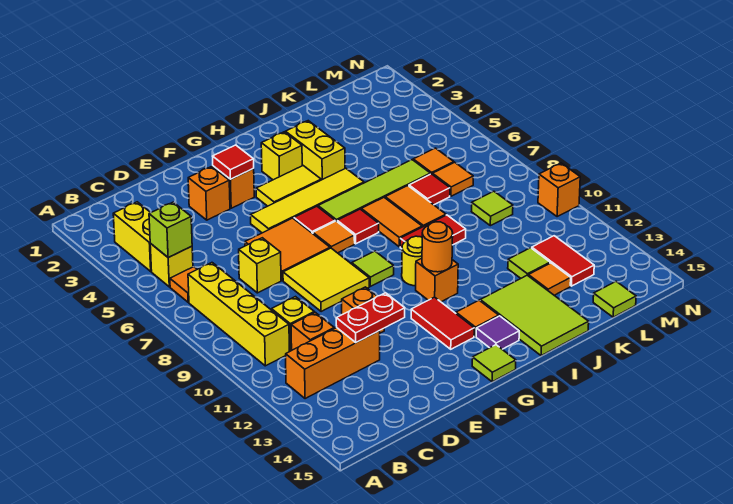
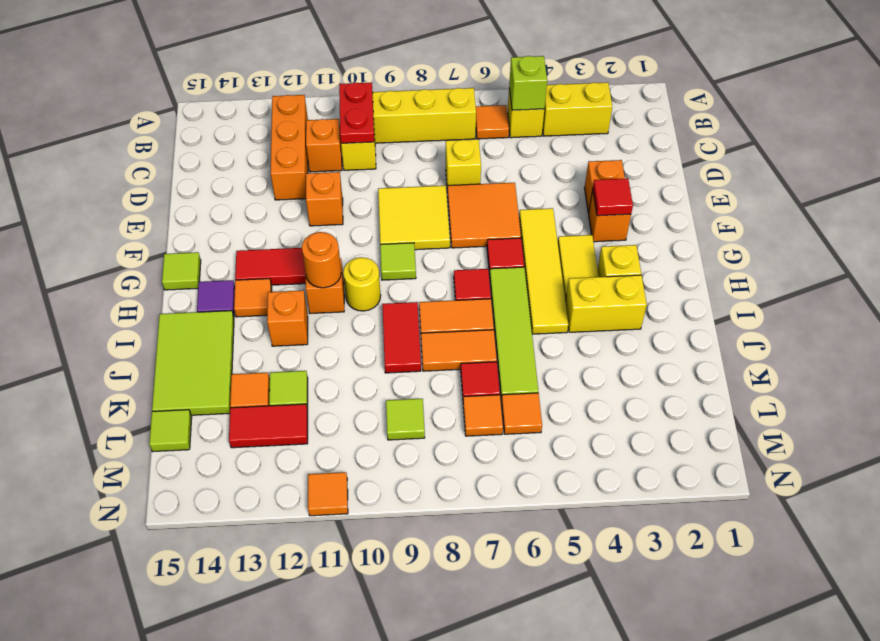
red plate D12:E12 level 2 -> red plate B10:C10 level 2
orange tile G7 level 1 -> orange tile N11 level 1
lime tile I13:J15 level 1 -> lime tile I14:K15 level 1
orange brick N10 level 1 -> orange brick I12 level 1

